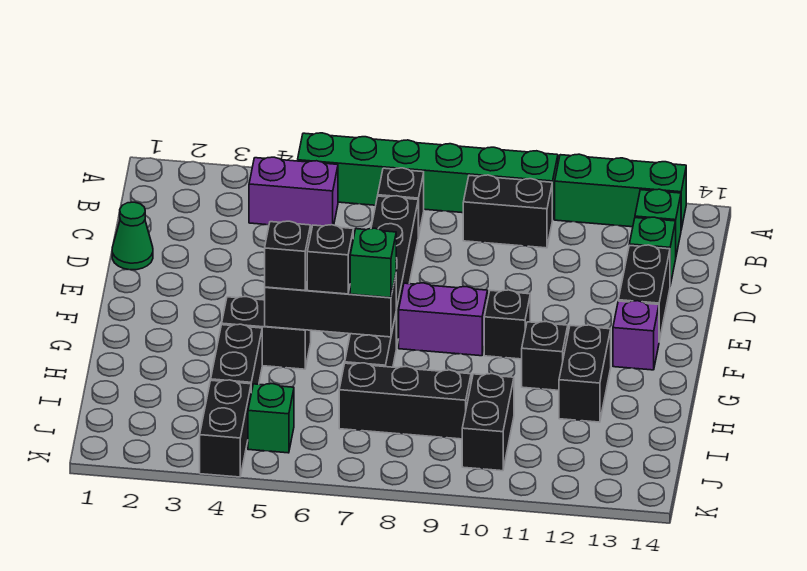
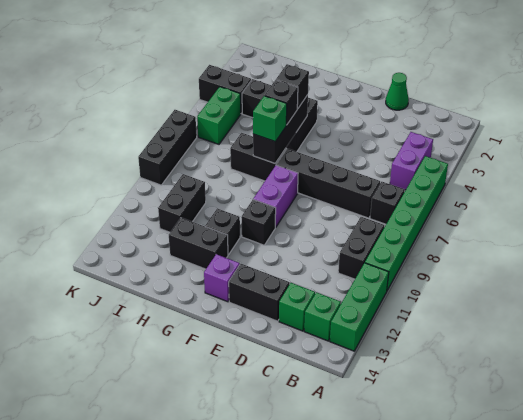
black brick I7:I9 level 1 -> black brick K7:K9 level 1
black brick I10:J10 level 1 -> black brick I10:I11 level 1
green brick J5 level 1 -> green brick J5:J6 level 1

